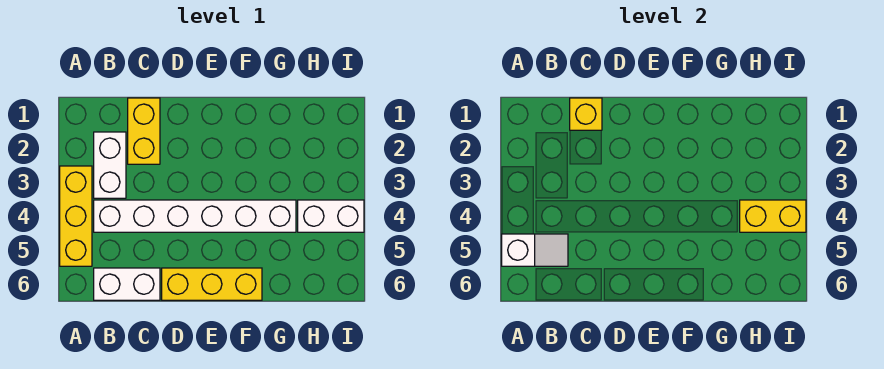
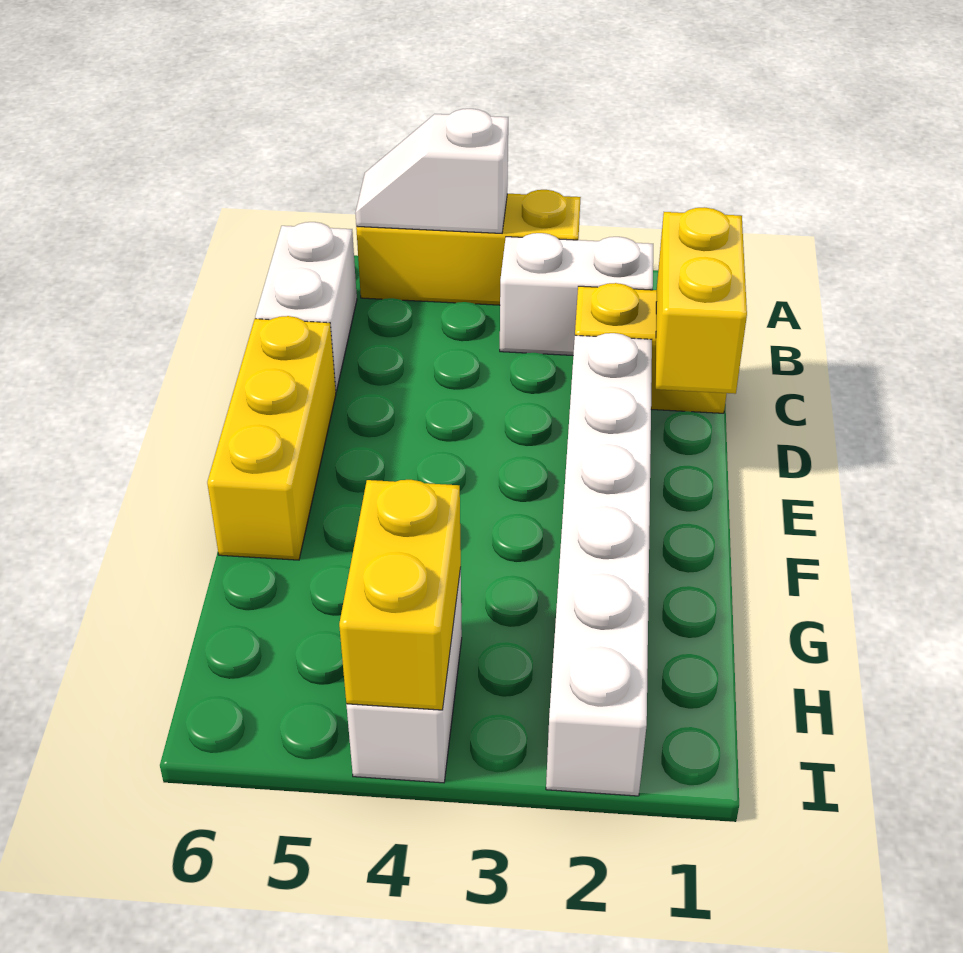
white slope A5:B5 level 2 top A -> white slope A4:A5 level 2 top 4
white brick B4:G4 level 1 -> white brick D2:I2 level 1
yellow brick C1 level 2 -> yellow brick C1:D1 level 2

